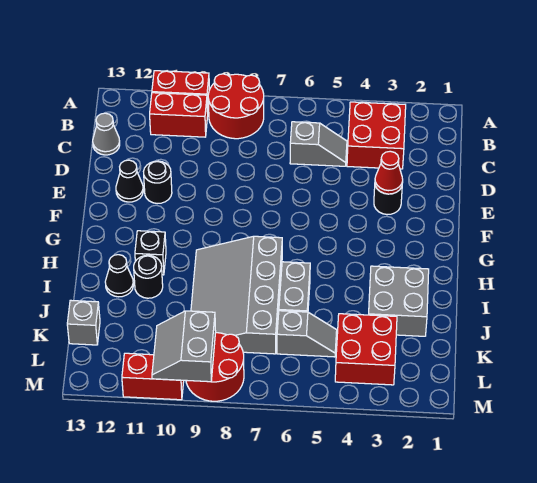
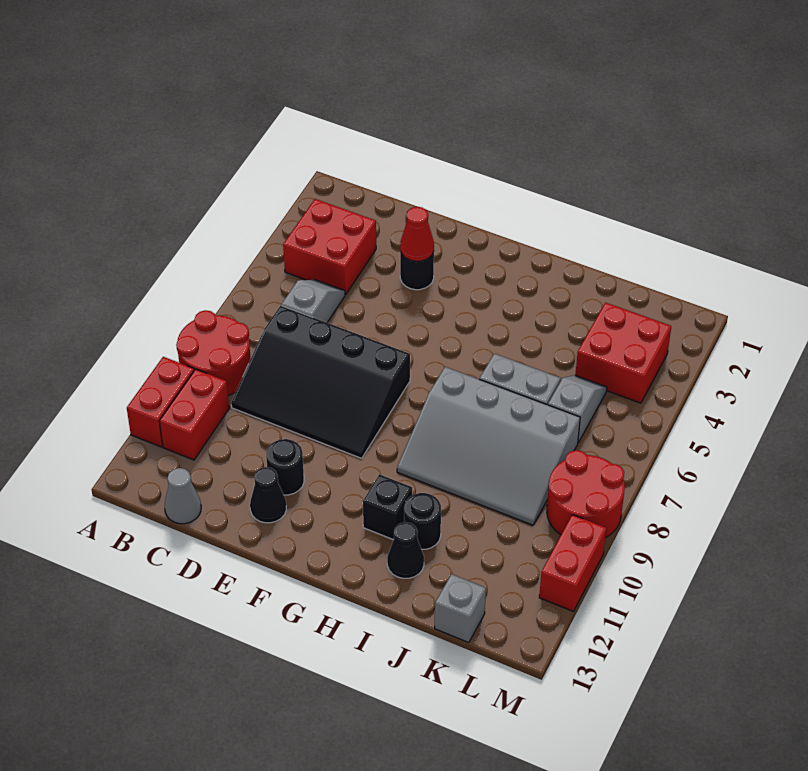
none -> black slope C7:F9 level 1 top 7
grey brick I2:J3 level 1 -> none
grey slope L9:M10 level 2 top 9 -> none

